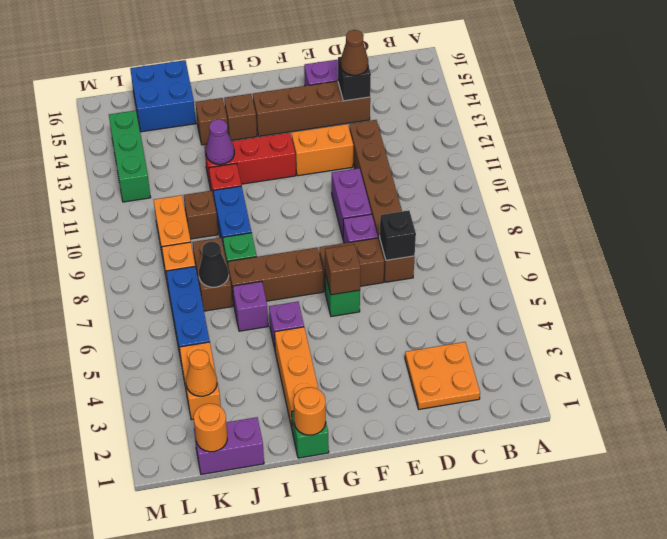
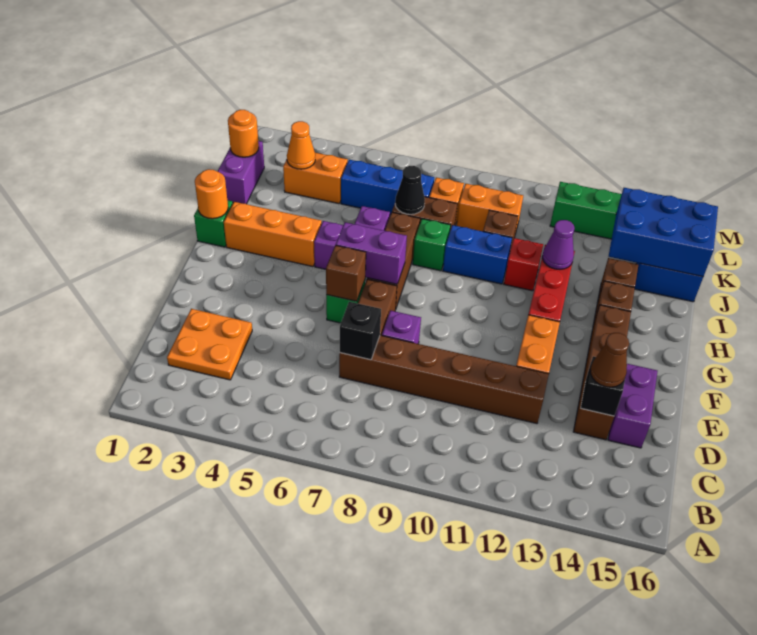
purple brick E9:E10 level 1 -> purple brick G6:G7 level 2
none -> blue brick J14:K16 level 2

